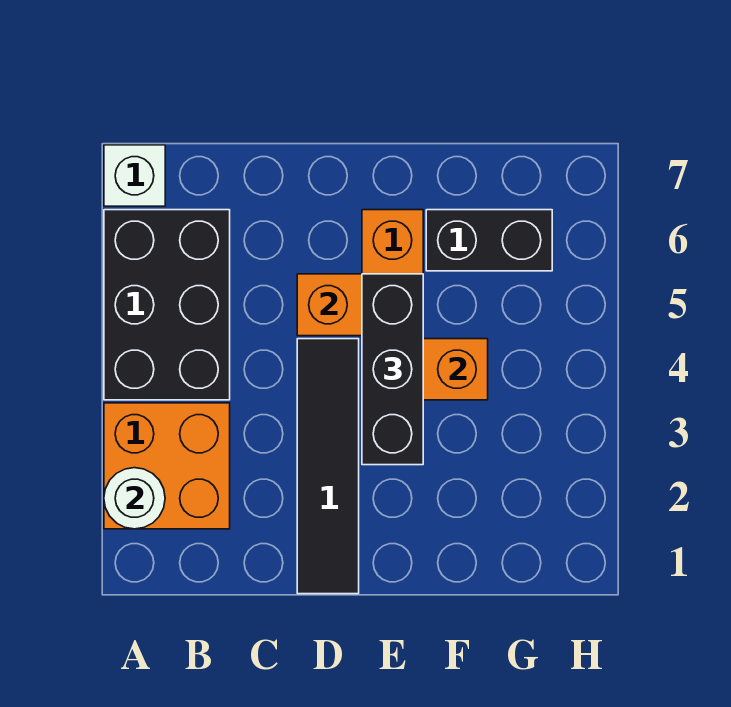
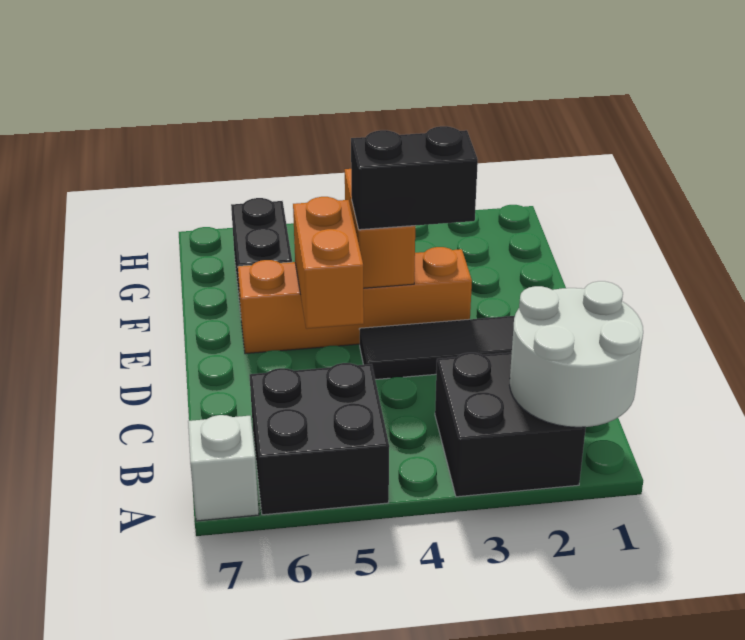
orange brick A2:B3 level 1 -> black brick A2:B3 level 1
white round brick A2 level 2 -> white round brick A1:B2 level 2
black brick A4:B6 level 1 -> black brick A5:B6 level 1
black brick E3:E5 level 3 -> black brick E3:E4 level 3

